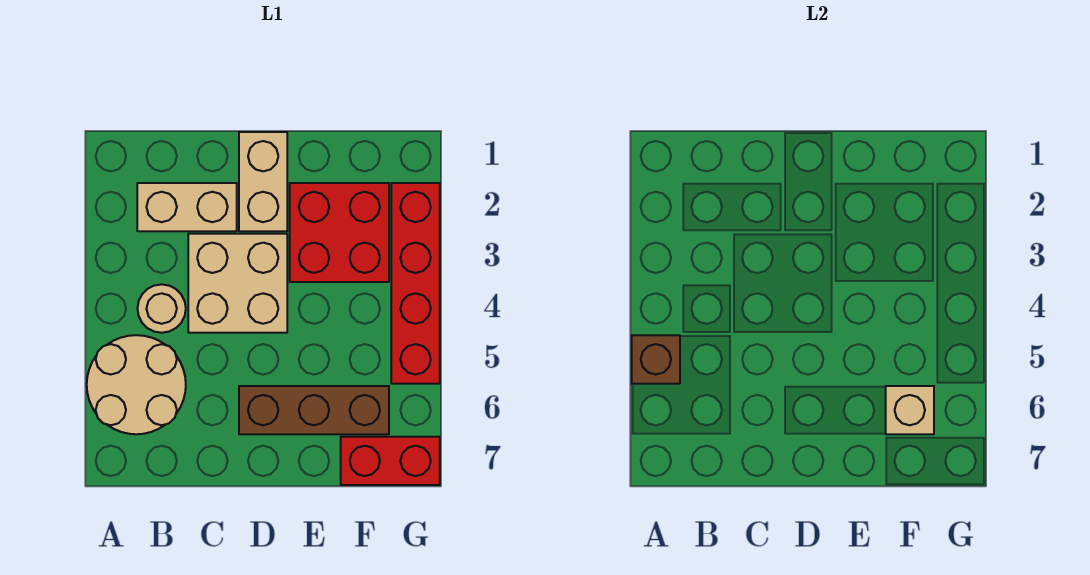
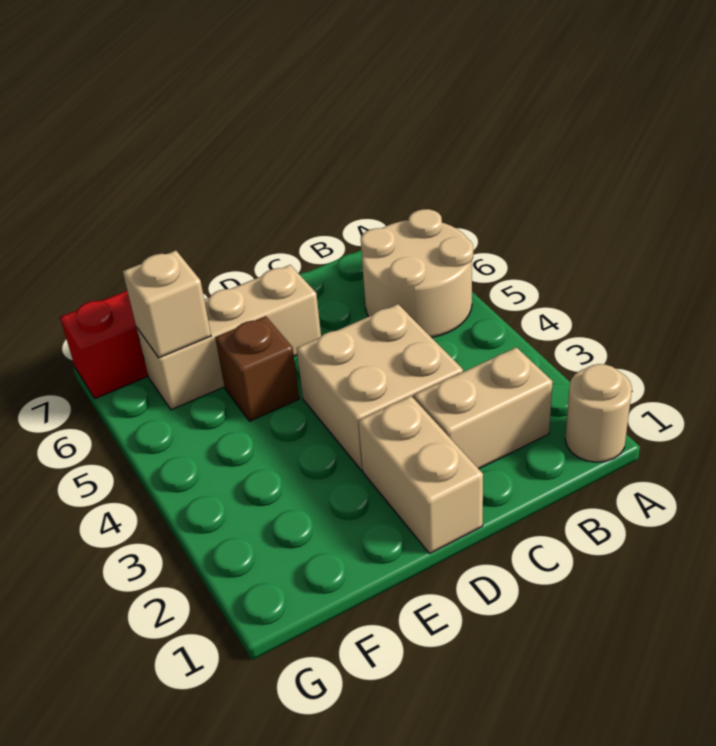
brown brick A5 level 2 -> brown brick E5 level 1
tan round brick B4 level 1 -> tan round brick A1 level 1
brown brick D6:F6 level 1 -> tan brick D6:F6 level 1
red brick E2:F3 level 1 -> none
red brick G2:G5 level 1 -> none

